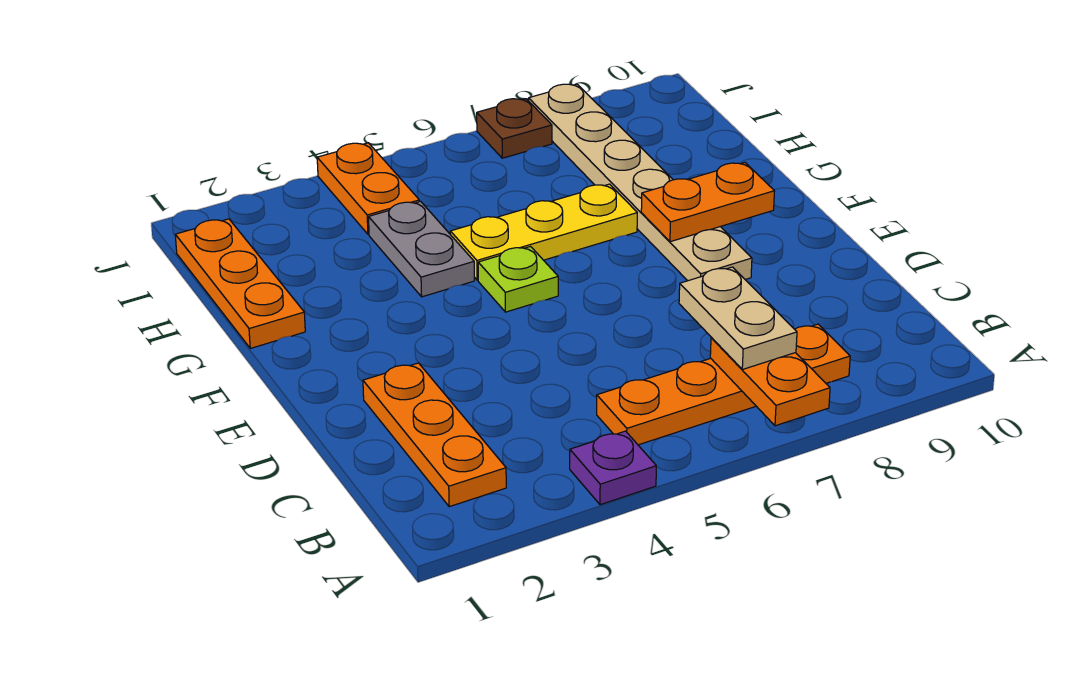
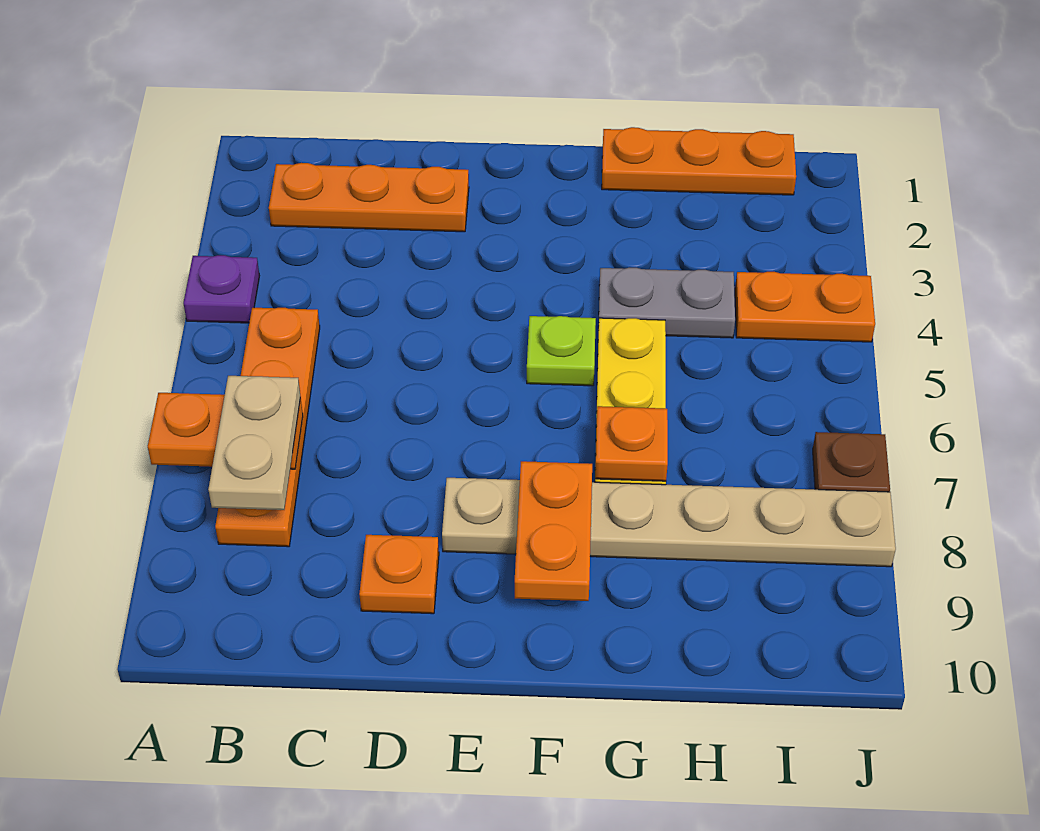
tan plate B7:C7 level 3 -> tan plate B7:B8 level 3
none -> orange plate D9 level 1
none -> orange plate G7 level 2

